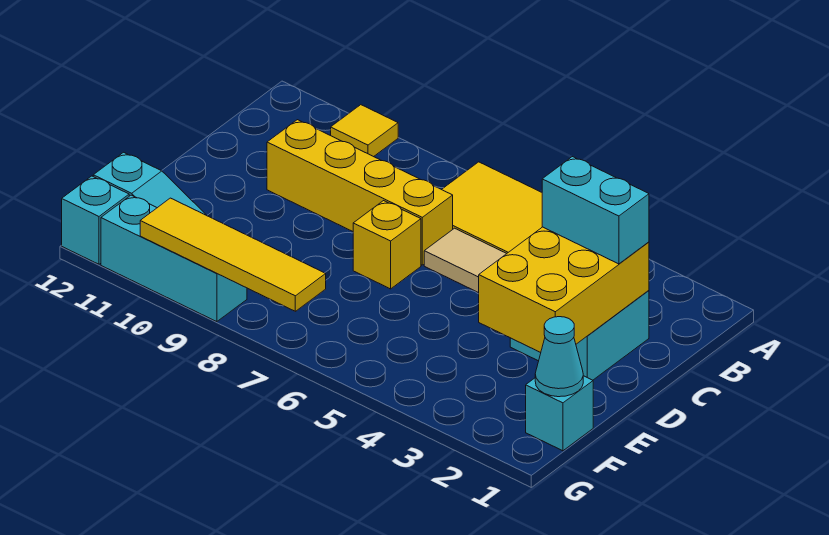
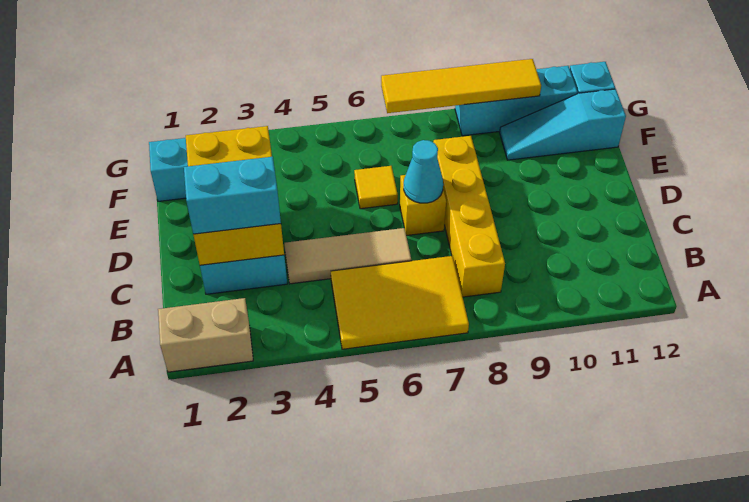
none -> tan brick A1:A2 level 1
yellow tile A10 level 1 -> yellow tile E6 level 1
yellow brick C7:C10 level 1 -> yellow brick B8:E8 level 1
cyan cone F1 level 2 -> cyan cone D7 level 2

